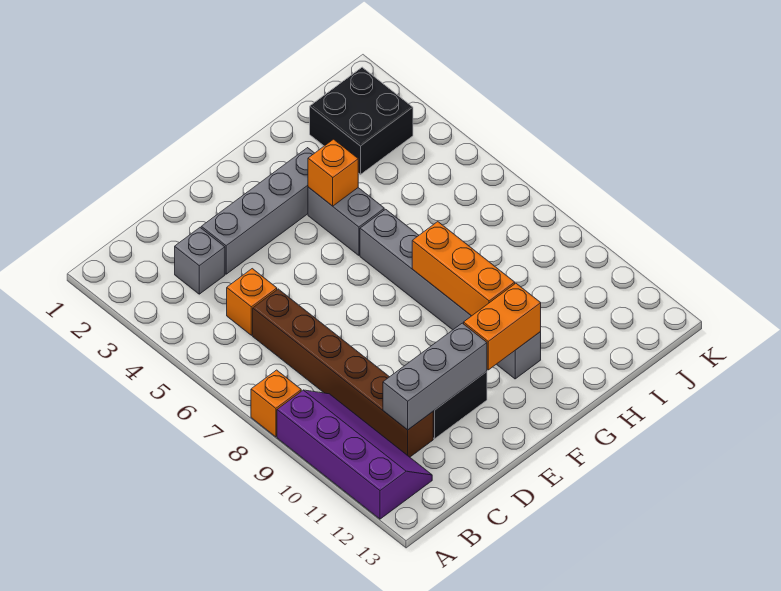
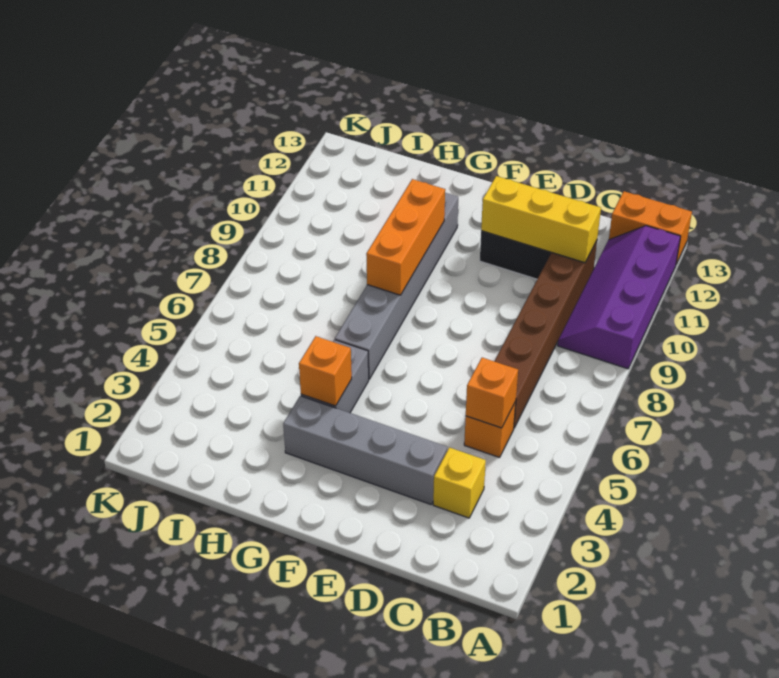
orange brick A8 level 1 -> orange brick C5 level 2
grey brick C3 level 1 -> yellow brick C3 level 1
grey brick C11:E11 level 2 -> yellow brick C11:E11 level 2
orange brick F11:G11 level 2 -> orange brick A13:B13 level 1
black brick I2:J3 level 1 -> none

